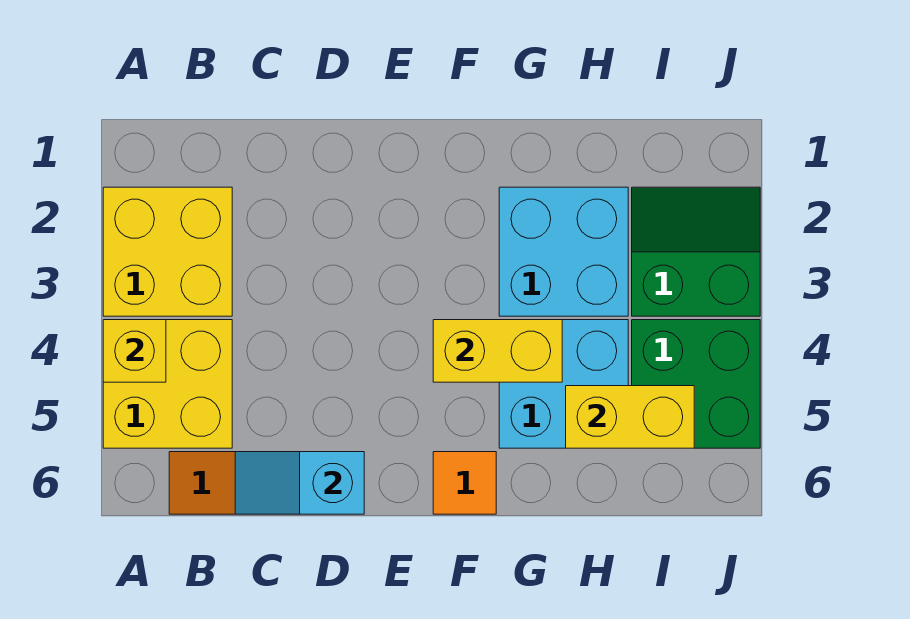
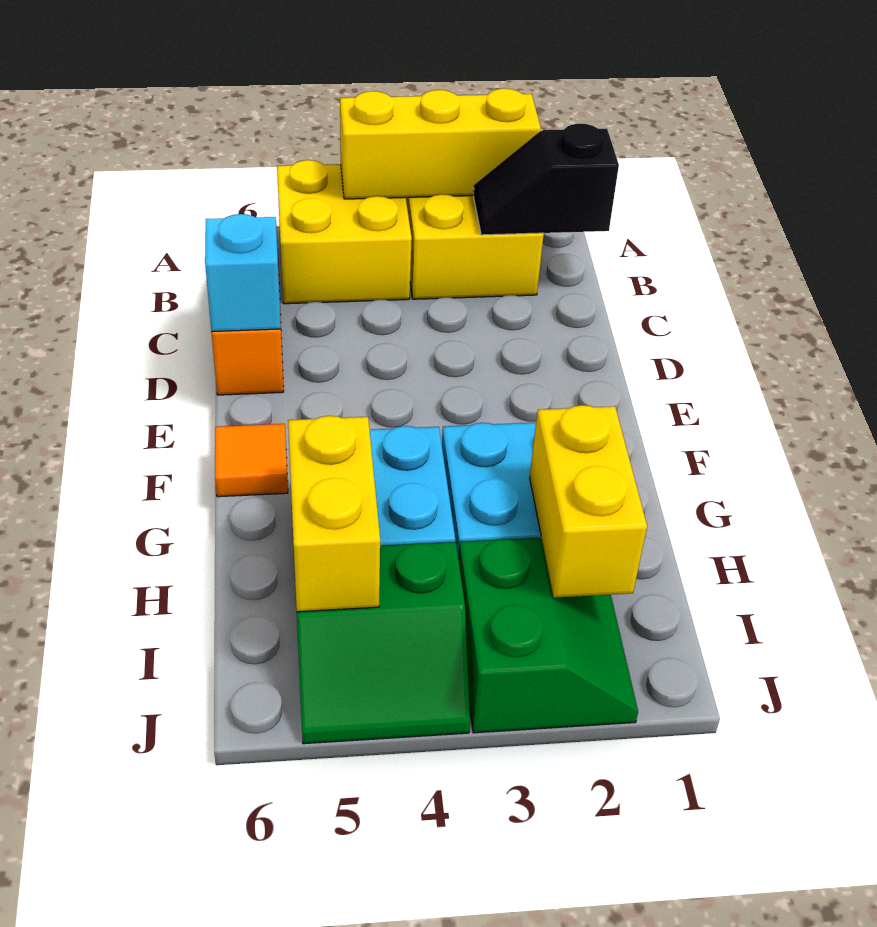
yellow brick A4 level 2 -> yellow brick A2:A4 level 2
none -> black slope B1:B2 level 2 top 1
yellow brick F4:G4 level 2 -> yellow brick H2:I2 level 2
green brick I4:J5 level 1 -> green slope I4:J5 level 1 top I

